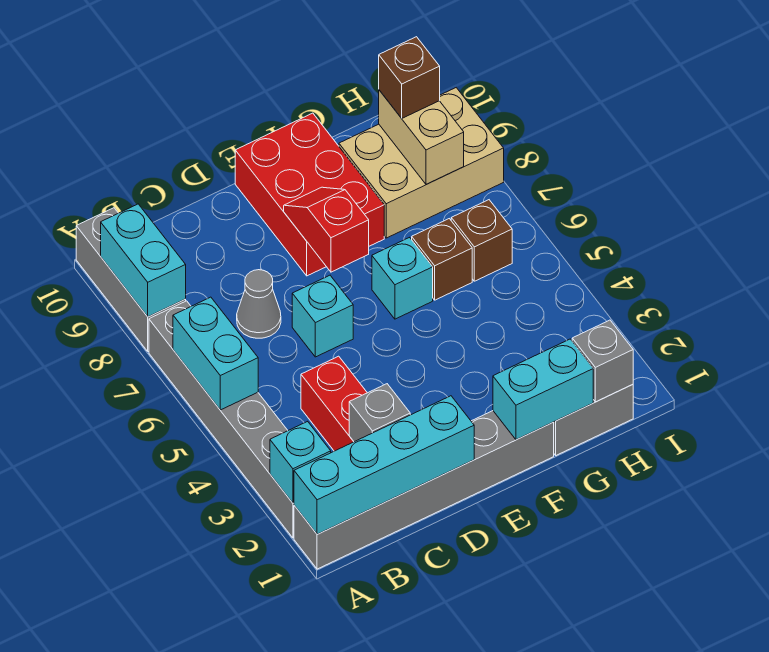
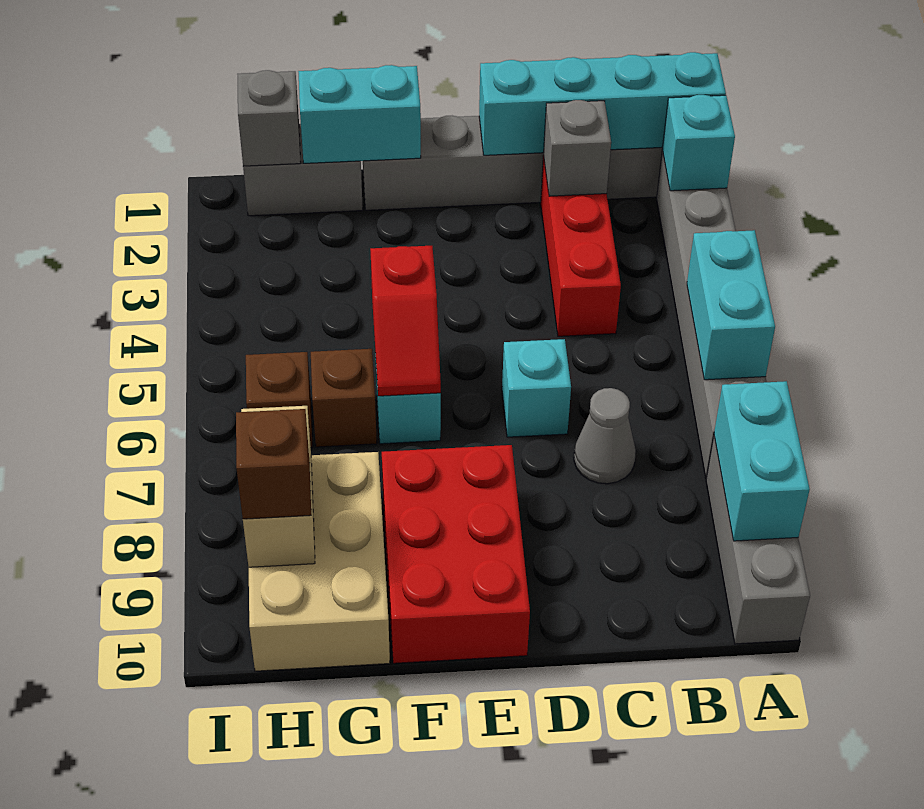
red slope E7:E8 level 2 top 7 -> red slope F5:F6 level 2 top 5
tan brick G8:I9 level 1 -> tan brick G8:H10 level 1

